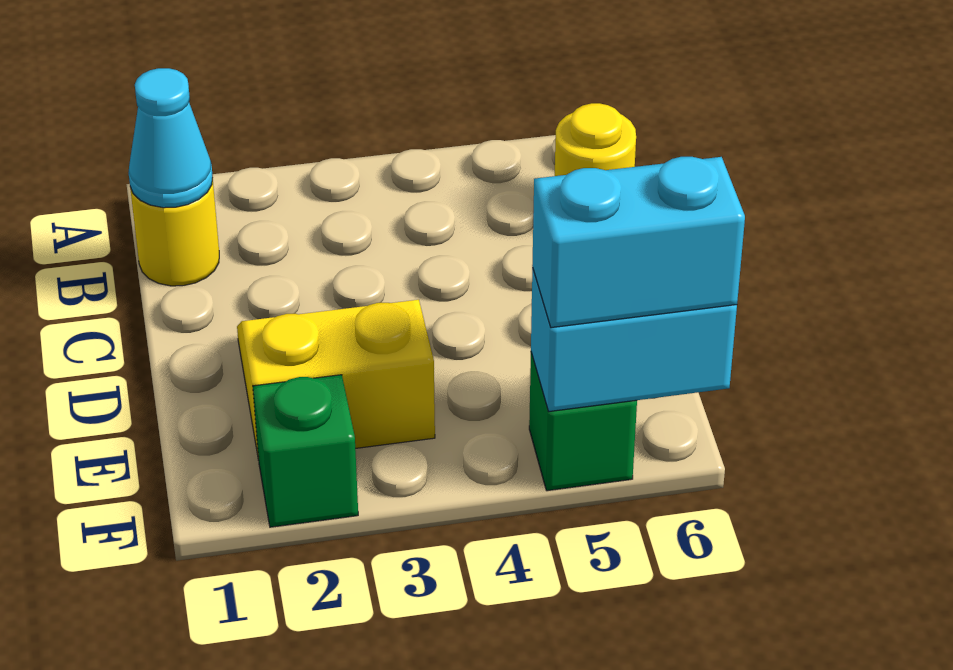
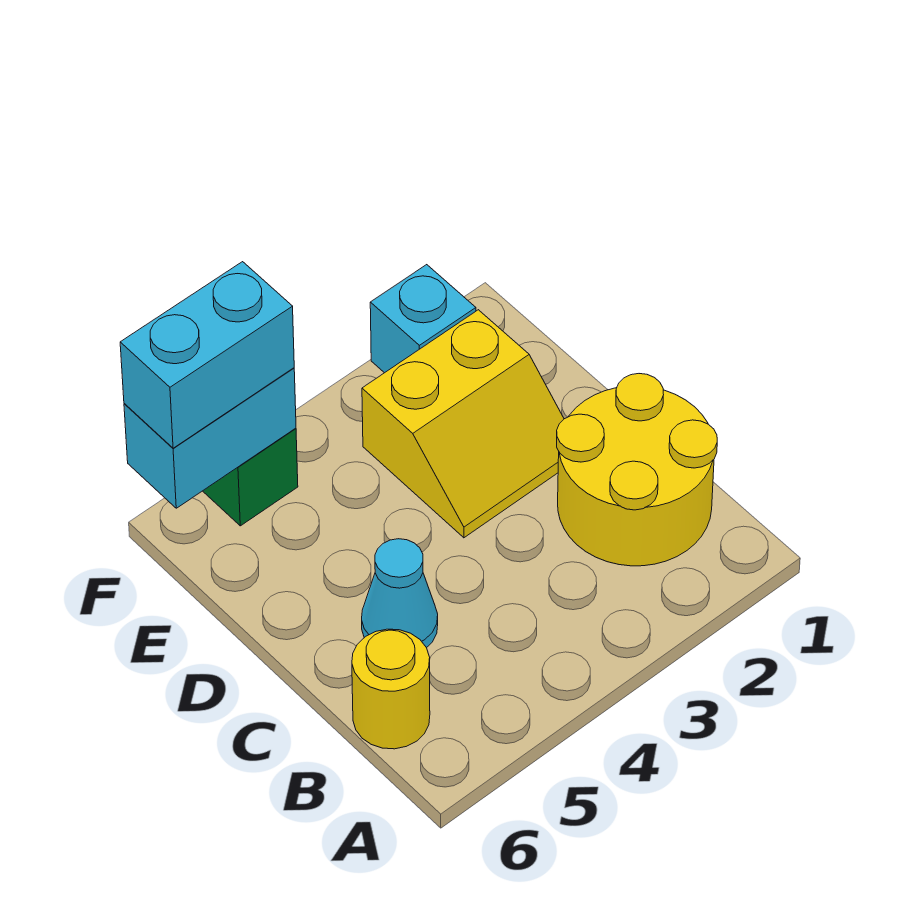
yellow round brick B1 level 1 -> yellow round brick B1:C2 level 1
cyan cone B1 level 2 -> cyan cone C5 level 1
green brick F2 level 1 -> cyan brick F2 level 1

